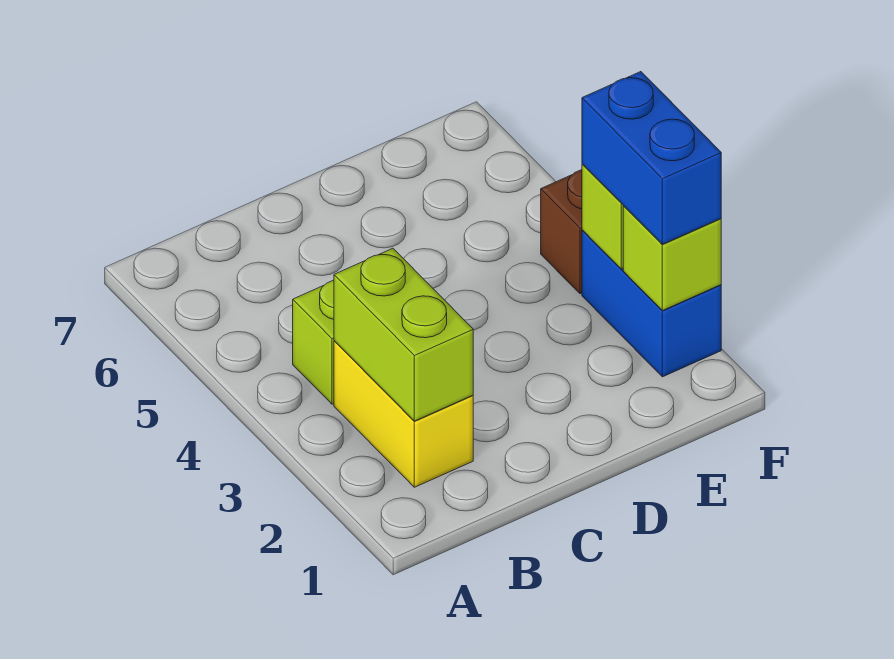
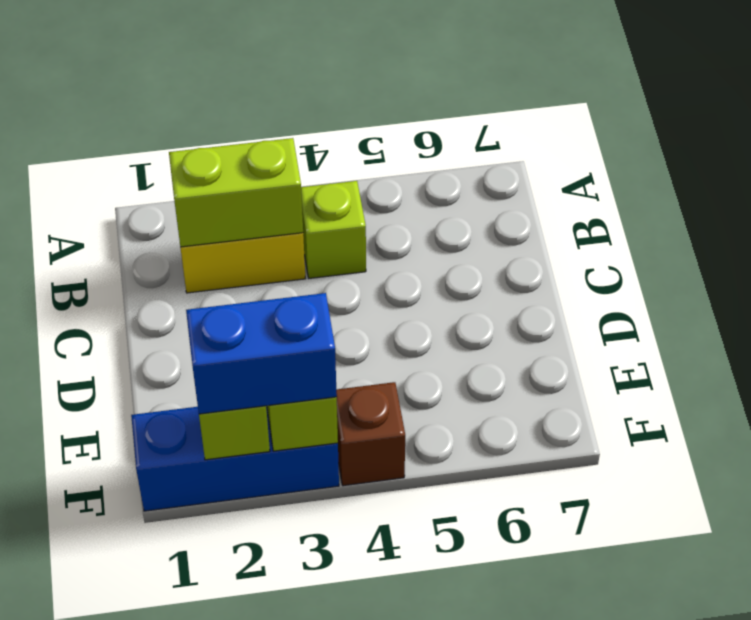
blue brick F2:F3 level 1 -> blue brick F1:F3 level 1

